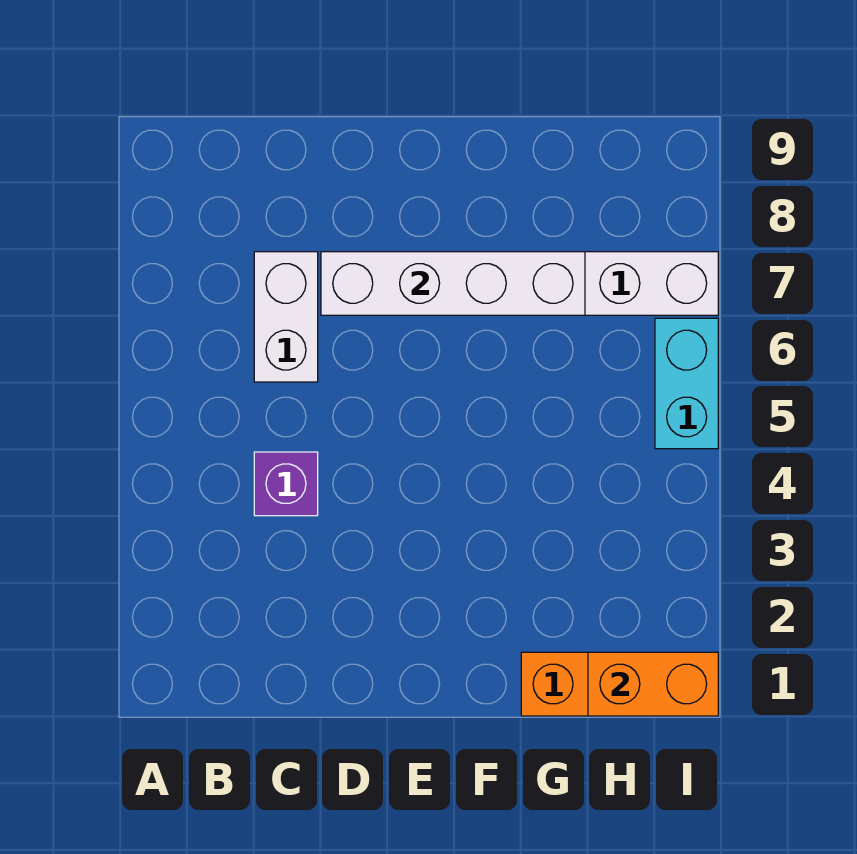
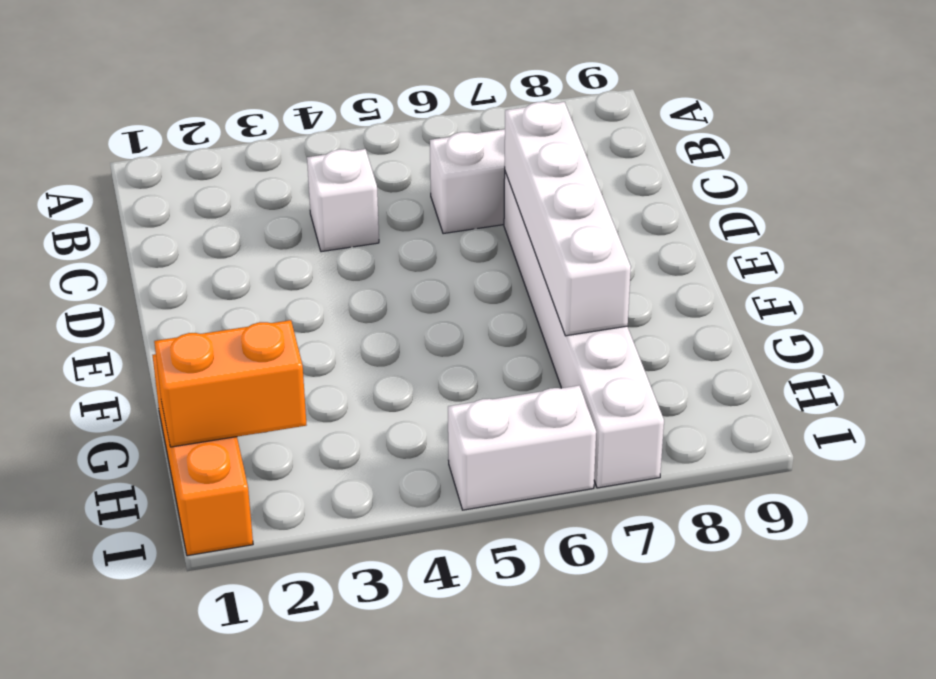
purple brick C4 level 1 -> white brick C4 level 1
orange brick H1:I1 level 2 -> orange brick H1:H2 level 2
cyan brick I5:I6 level 1 -> white brick I5:I6 level 1

